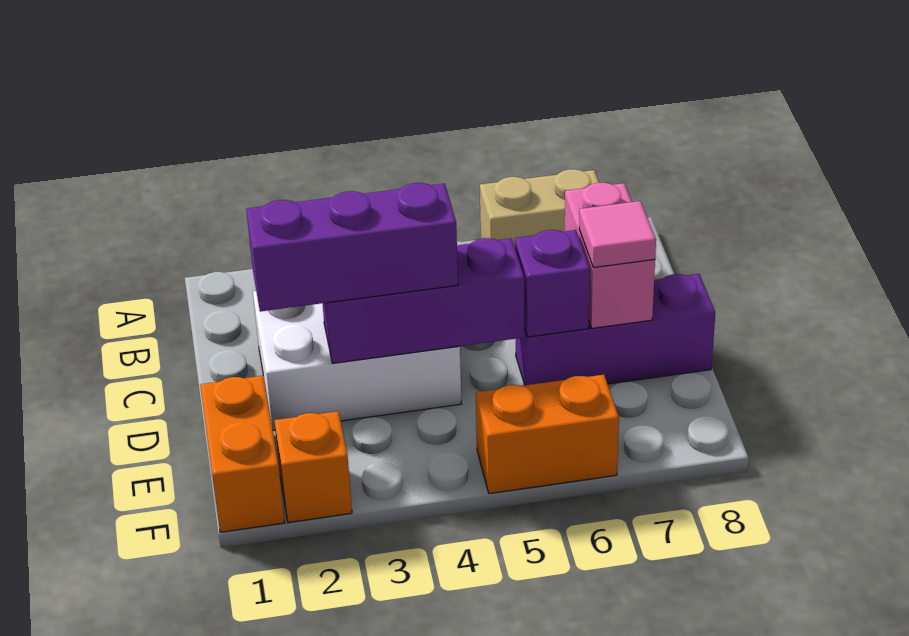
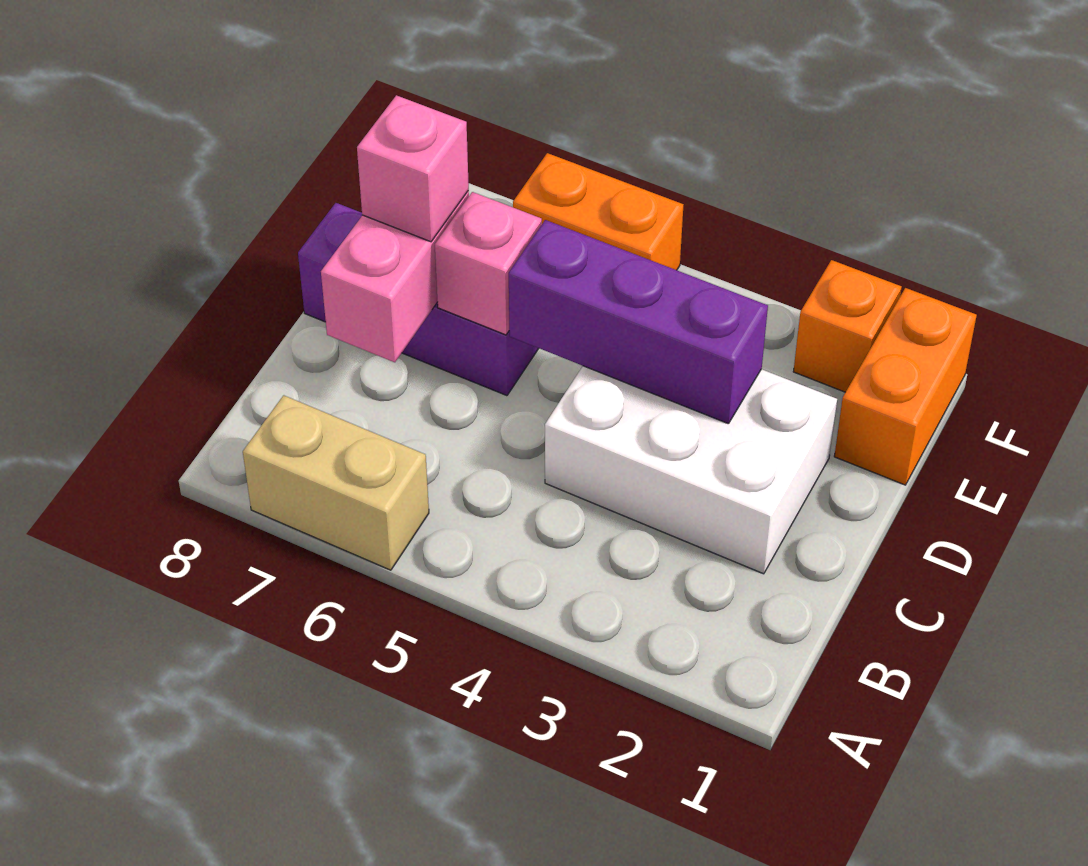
purple brick D2:D4 level 3 -> none
purple brick D6 level 2 -> pink brick D6 level 2
pink tile D7 level 3 -> pink brick D7 level 3

